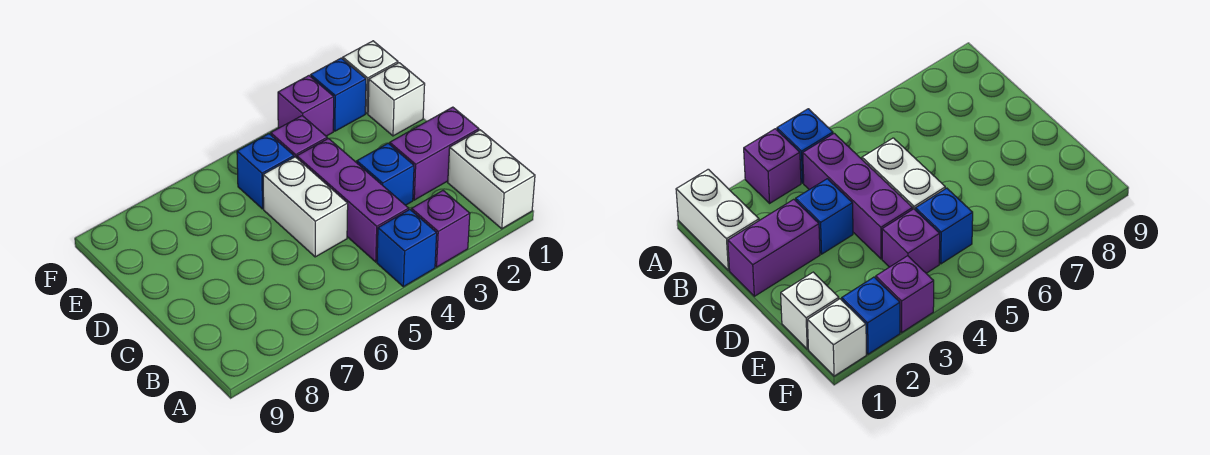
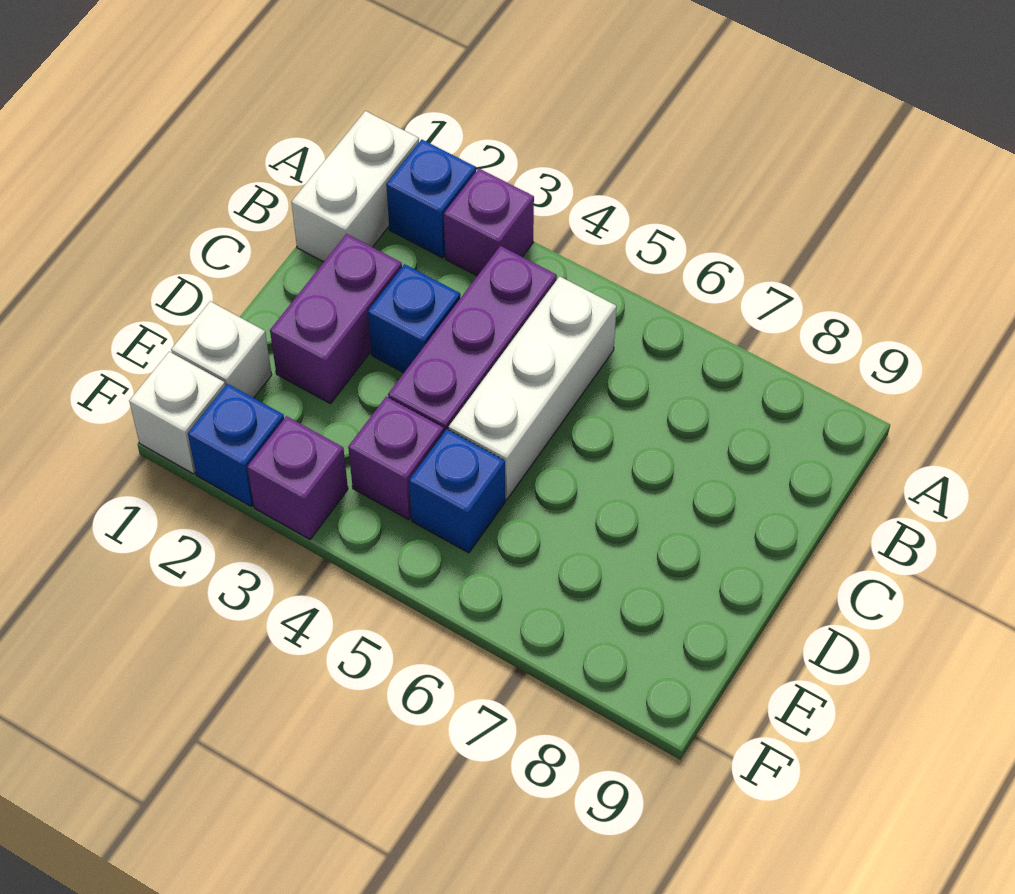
blue brick A4 level 1 -> blue brick A2 level 1
purple brick C1:C2 level 1 -> purple brick C2:D2 level 1
white brick C5:D5 level 1 -> white brick B5:D5 level 1

